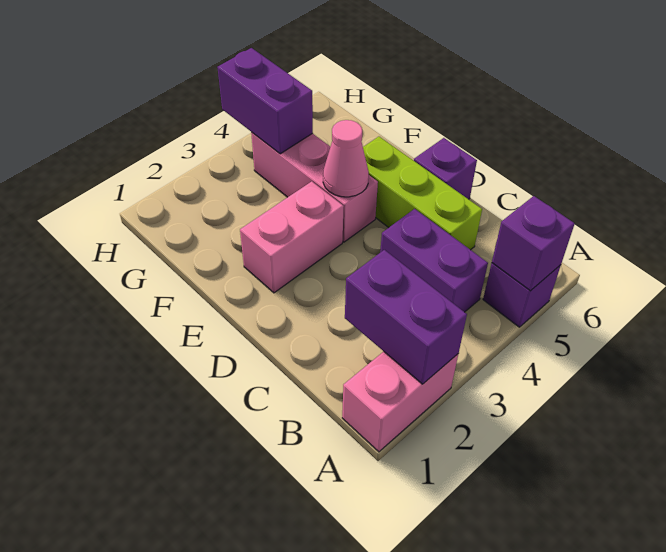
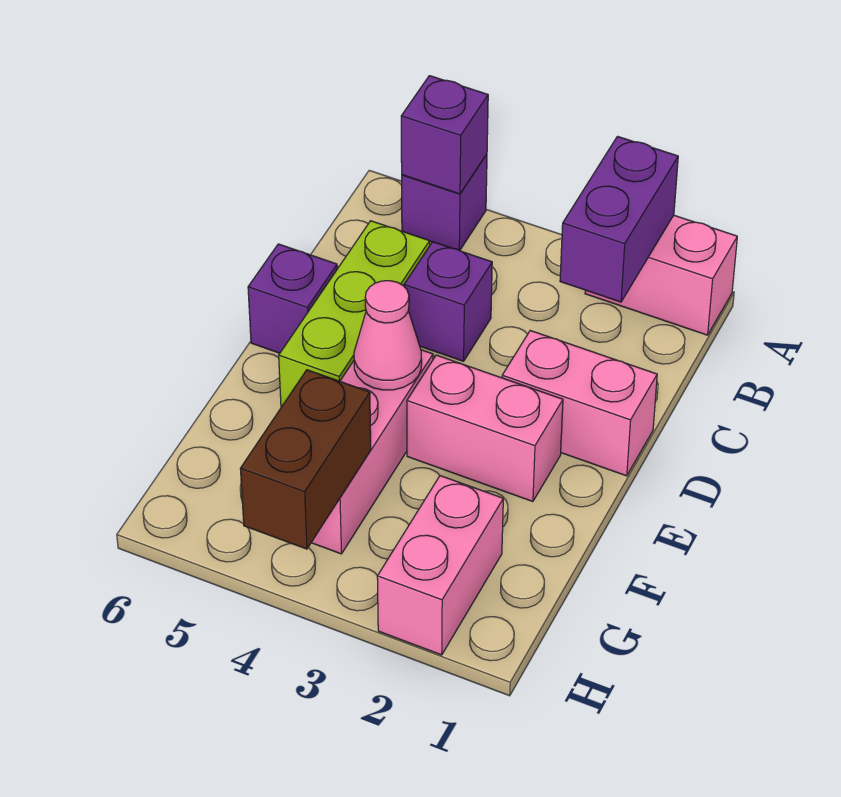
purple brick B4:C4 level 1 -> purple brick C4 level 1
none -> pink brick D1:D2 level 1
none -> pink brick G2:H2 level 1
purple brick G4:H4 level 2 -> brown brick G4:H4 level 2

